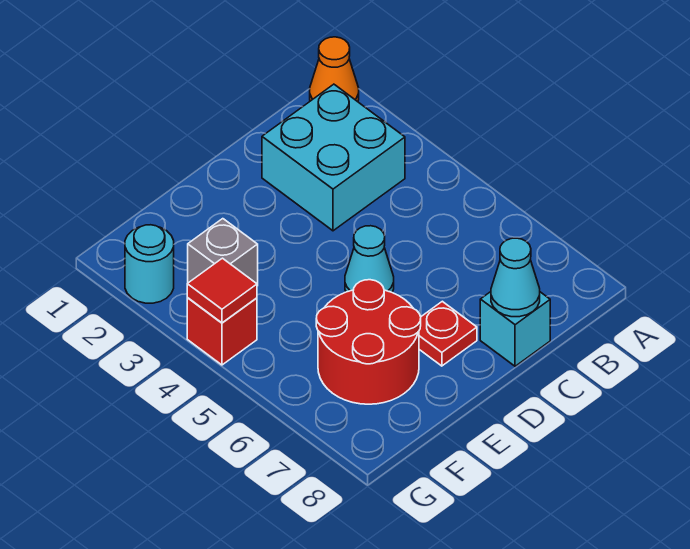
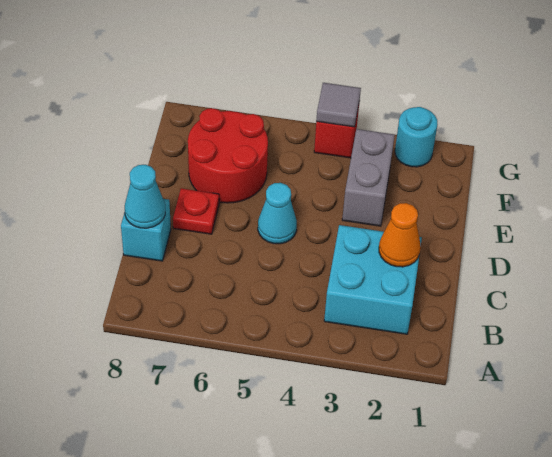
orange cone A1 level 1 -> orange cone C2 level 2
grey brick F3 level 1 -> grey brick E3:F3 level 1
red tile G4 level 2 -> grey tile G4 level 2

